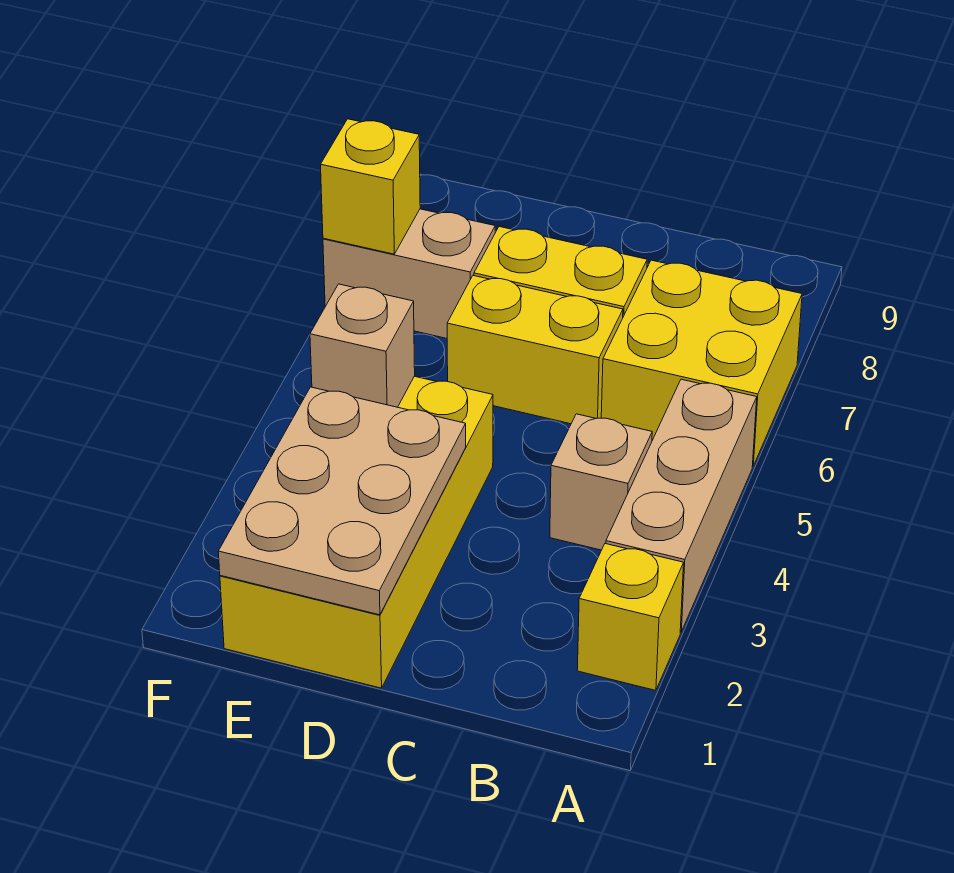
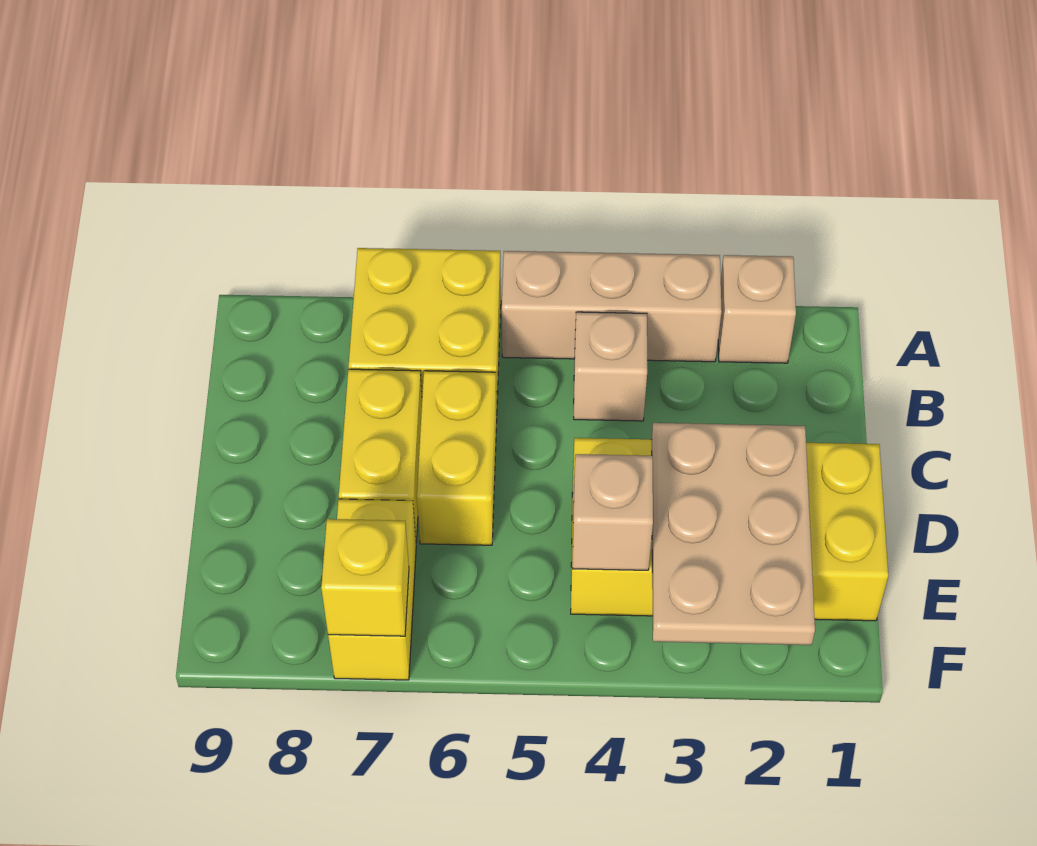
yellow brick A2 level 1 -> tan brick A2 level 1
tan plate D1:E3 level 2 -> tan plate D2:F3 level 2
tan brick E7:F7 level 1 -> yellow brick E7:F7 level 1

